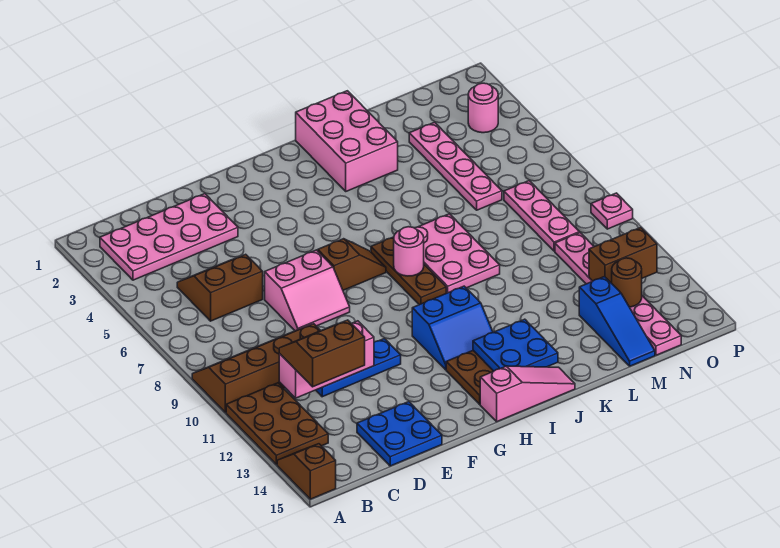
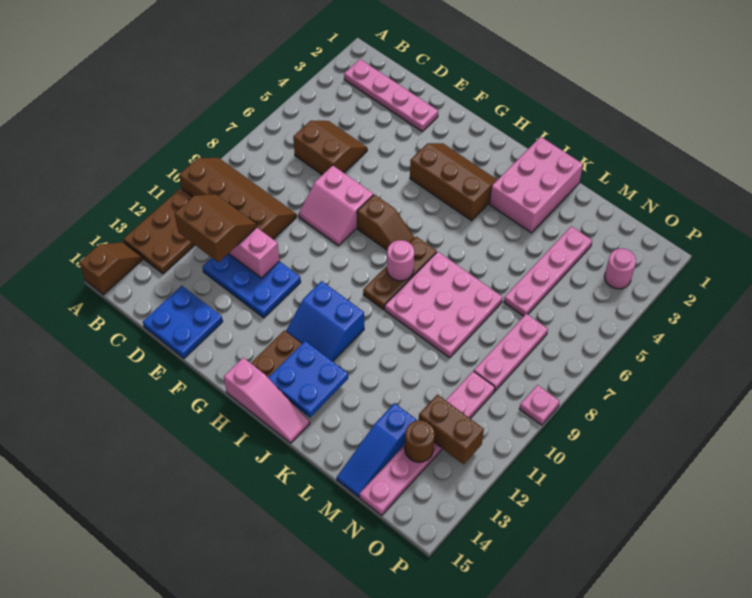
pink plate B2:E3 level 1 -> pink plate B2:E2 level 1
blue plate D11:F11 level 1 -> blue plate D11:F12 level 1
none -> brown slope G3:I4 level 1 top 4
pink plate J7:K9 level 1 -> pink plate J7:L9 level 1

